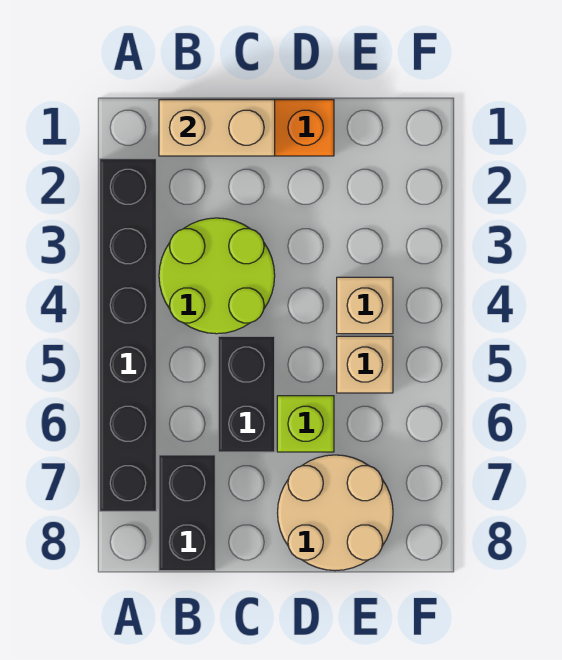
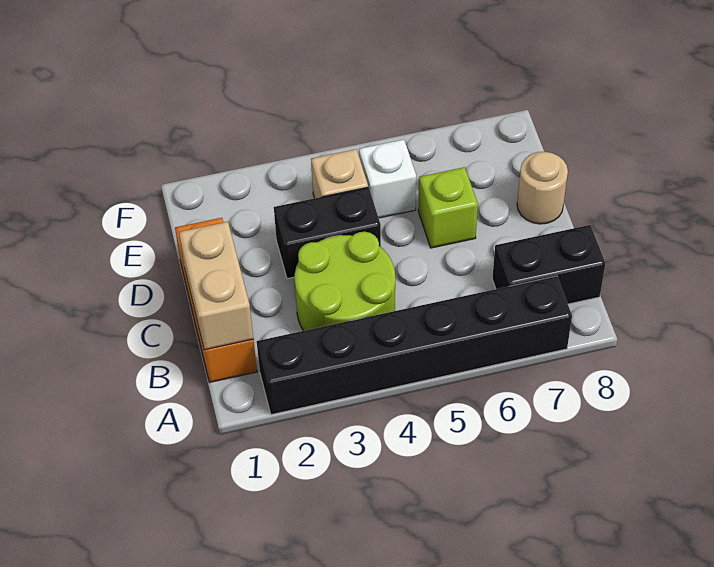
black brick C5:C6 level 1 -> black brick D3:D4 level 1
tan round brick D7:E8 level 1 -> tan round brick D8 level 1
tan brick E5 level 1 -> white brick E5 level 1

